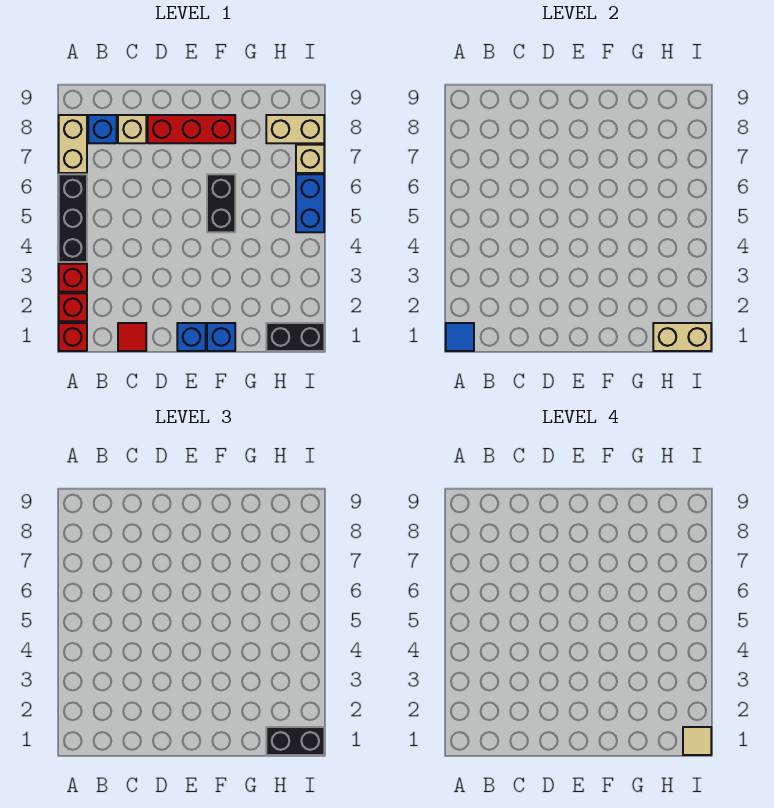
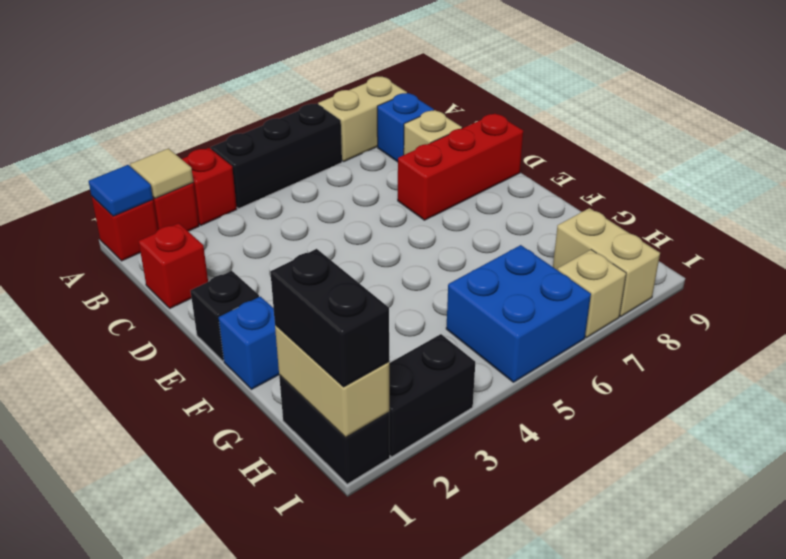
red tile C1 level 1 -> red brick C1 level 1
red brick D8:F8 level 1 -> red brick D7:D9 level 1
blue brick E1 level 1 -> black brick E1 level 1
black brick F5:F6 level 1 -> black brick I2:I3 level 1
tan tile I1 level 4 -> tan tile A2 level 2
blue brick I5:I6 level 1 -> blue brick H5:I6 level 1

